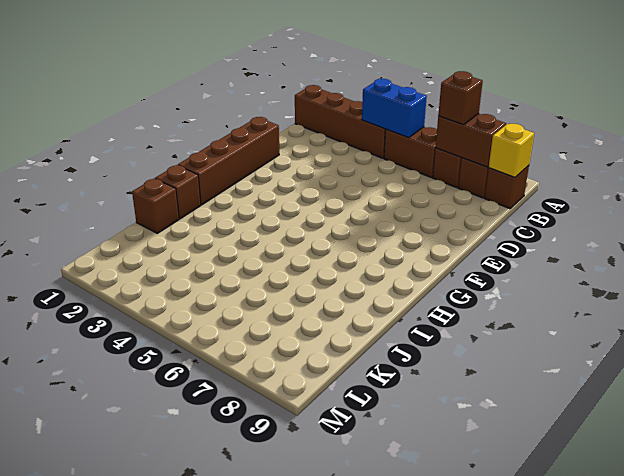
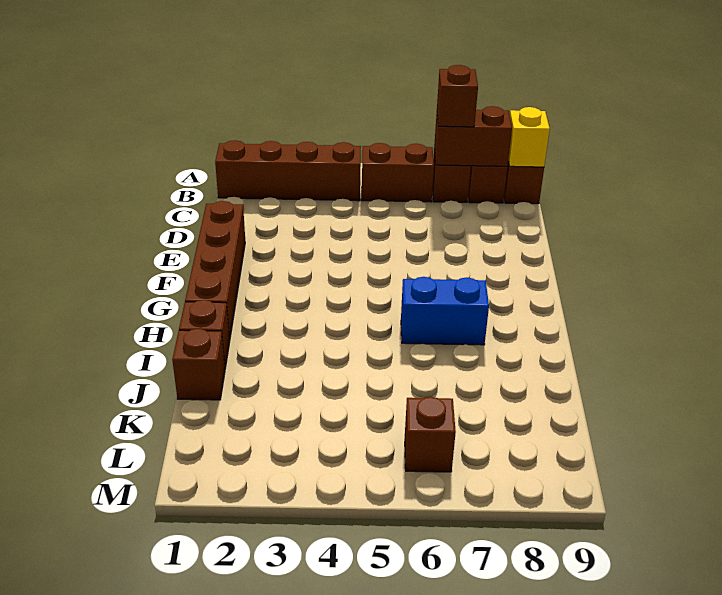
blue brick B4:B5 level 2 -> blue brick H6:H7 level 1
none -> brown brick L6 level 1

